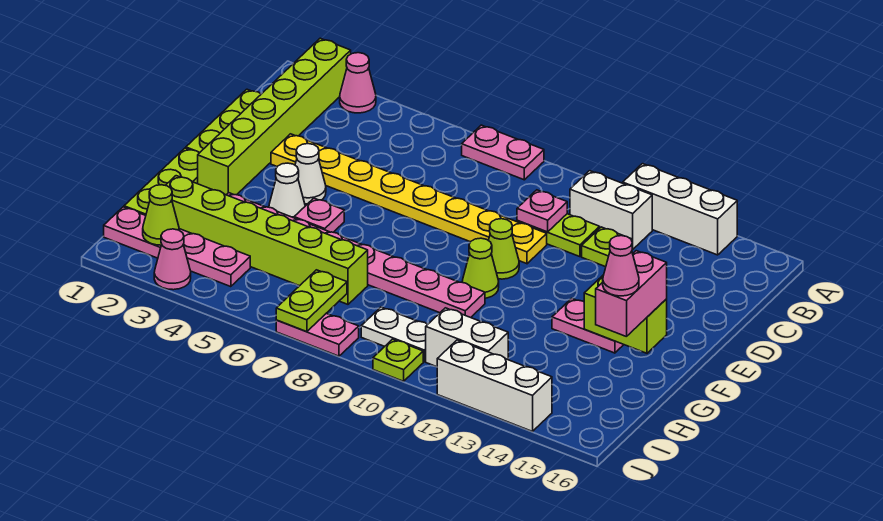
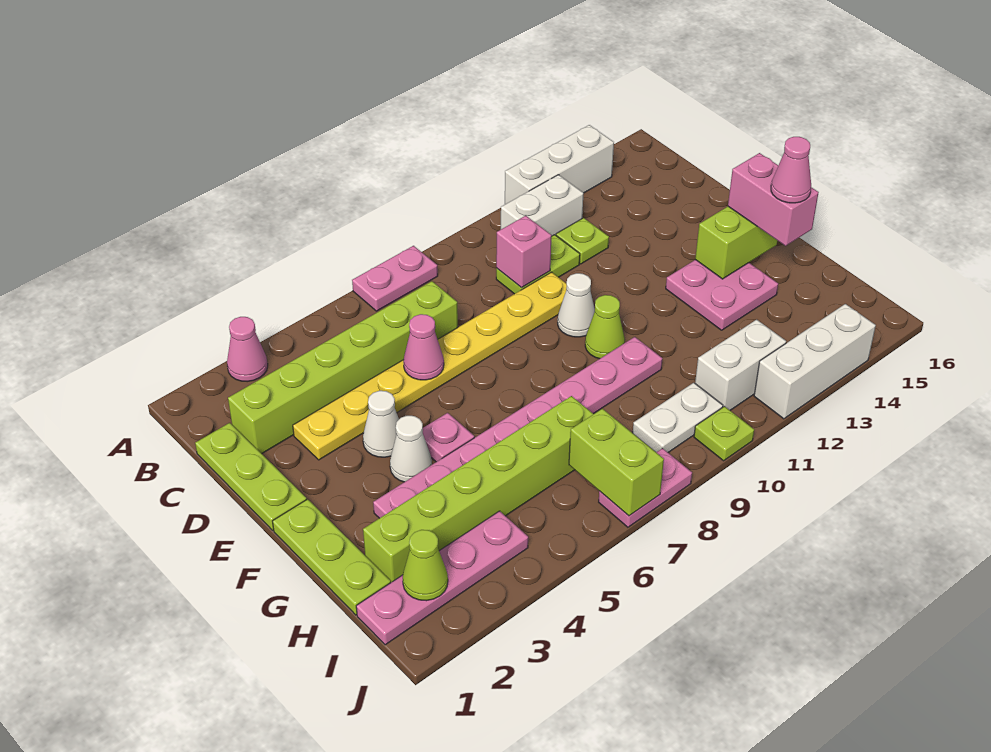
lime brick A2:F2 level 1 -> lime brick C2:C7 level 1
pink plate C10 level 2 -> pink brick C10 level 2
lime cone E10 level 1 -> white cone E10 level 1
pink plate F13:F14 level 1 -> pink plate F13:G14 level 1
lime plate I7:J7 level 2 -> lime brick I7:J7 level 2
pink cone J3 level 1 -> pink cone D6 level 2

